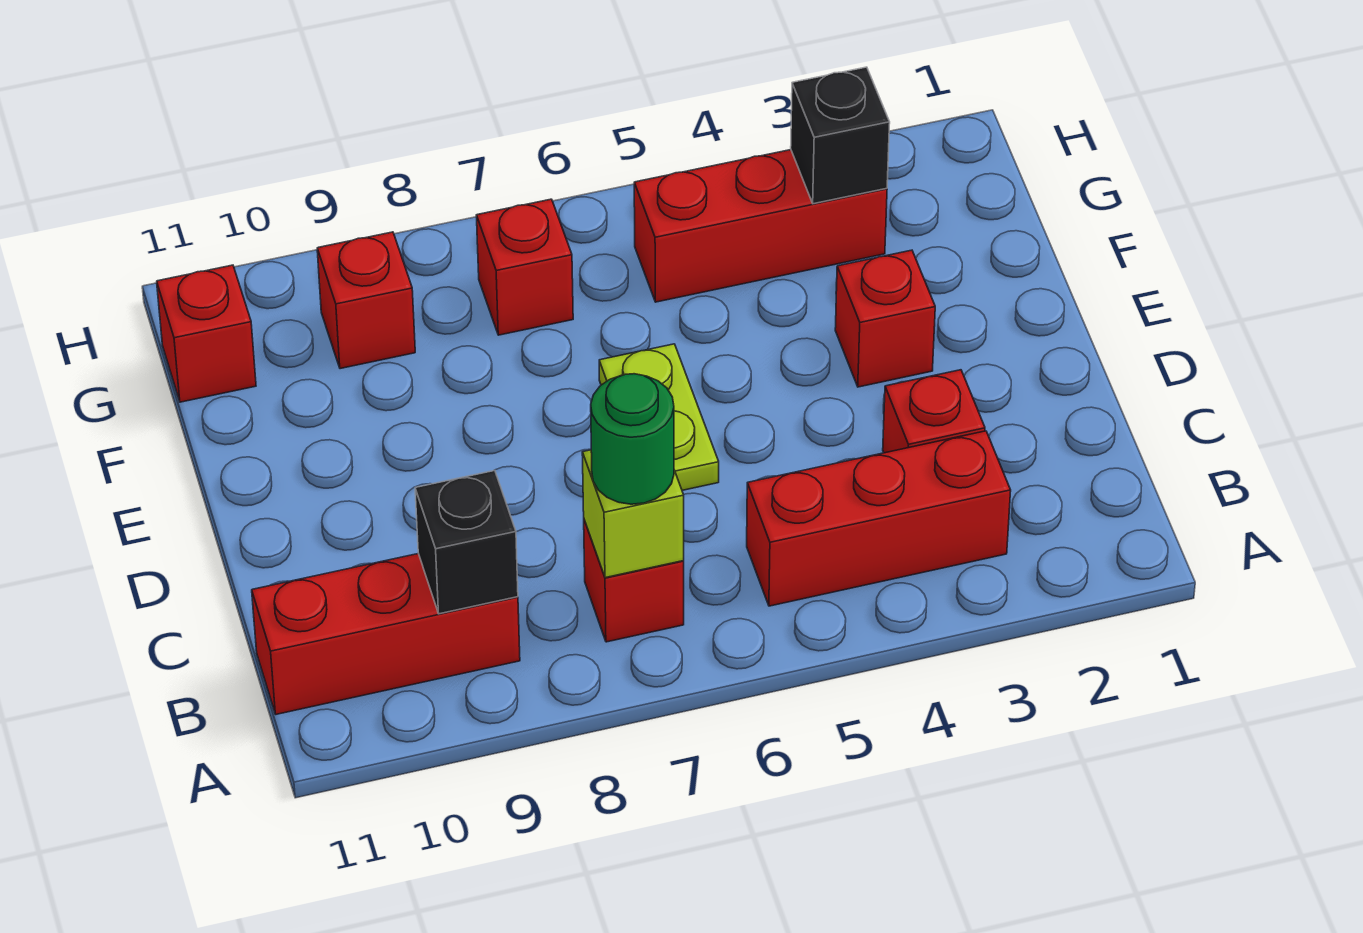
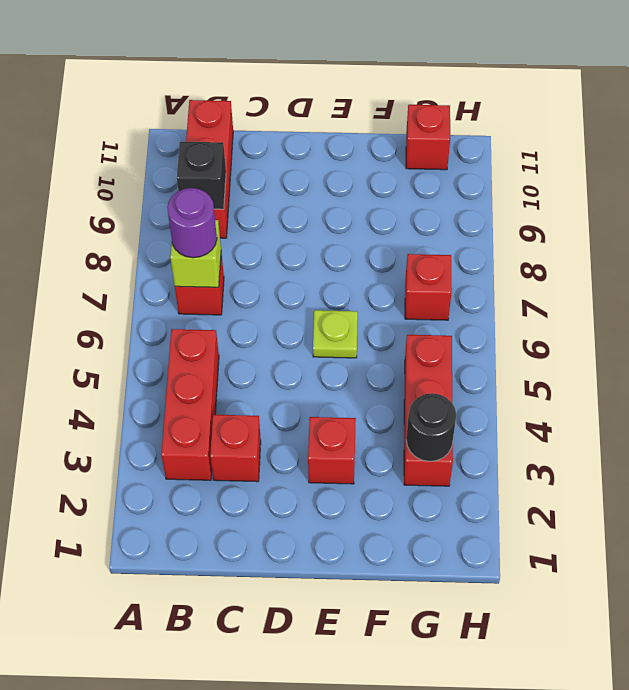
green round brick B7 level 3 -> purple round brick B7 level 3
lime plate D6:E6 level 1 -> lime plate E6 level 1
black brick G3 level 2 -> black round brick G3 level 2
red brick G9 level 1 -> none

